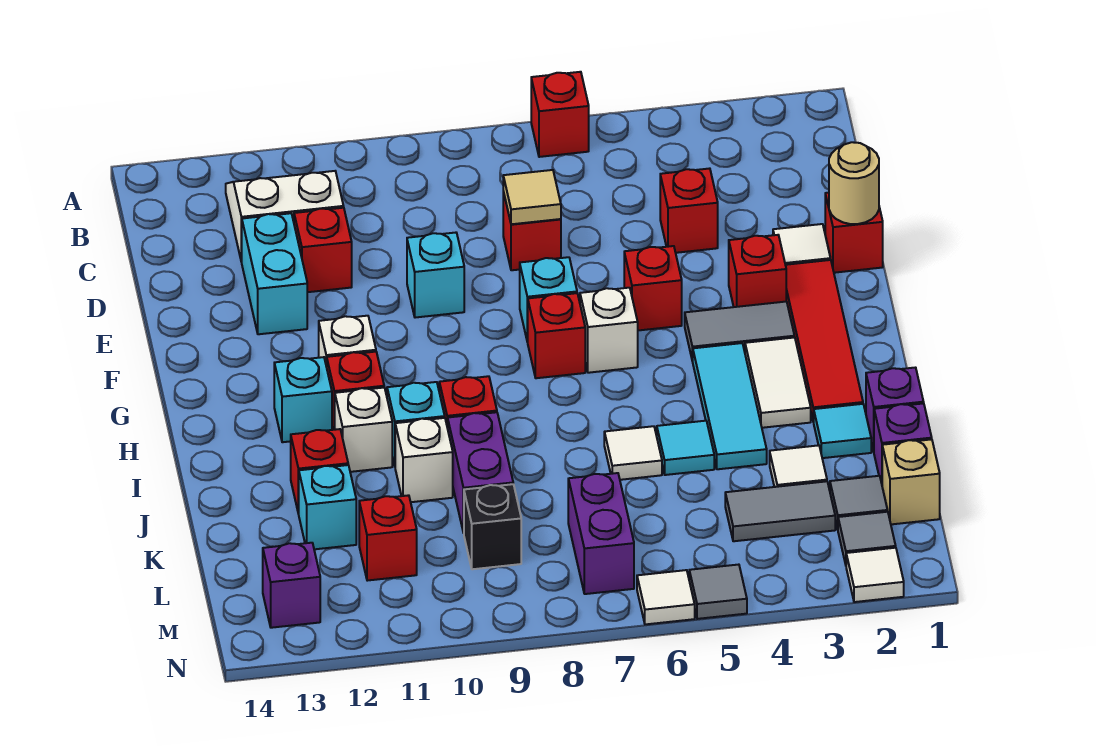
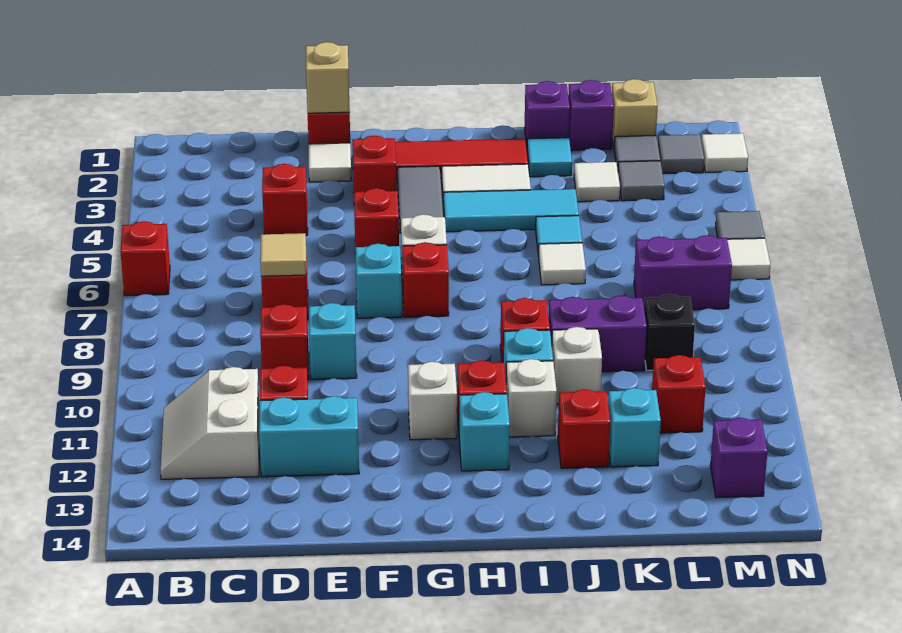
none -> red brick D9 level 1
tan round brick E1 level 2 -> tan brick E1 level 2
grey tile L3:L4 level 1 -> grey tile L3 level 1

